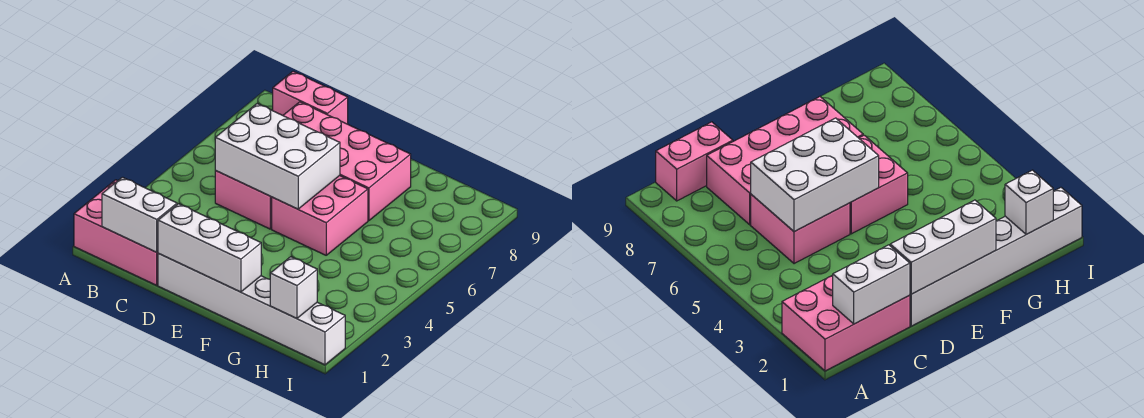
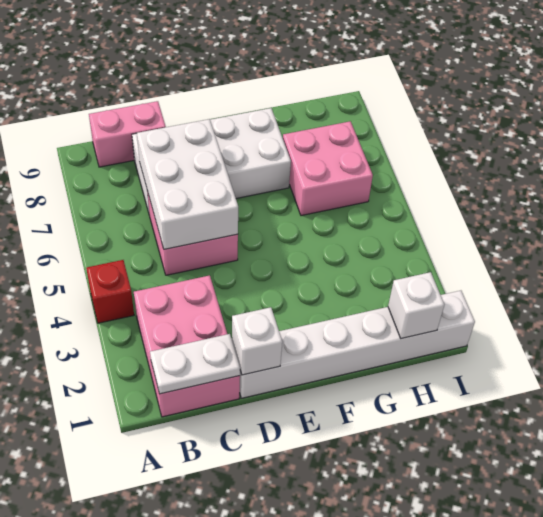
pink brick A1:C2 level 1 -> pink brick B1:C3 level 1
none -> red brick A4 level 1
white brick B1:C1 level 2 -> white plate B1:C1 level 2
white brick C5:E6 level 2 -> white brick C5:D7 level 2
pink brick C7:F8 level 1 -> white brick C7:F8 level 1
white brick D1:F1 level 2 -> white brick D1 level 2
pink brick E5:F6 level 1 -> pink brick G6:H7 level 1

